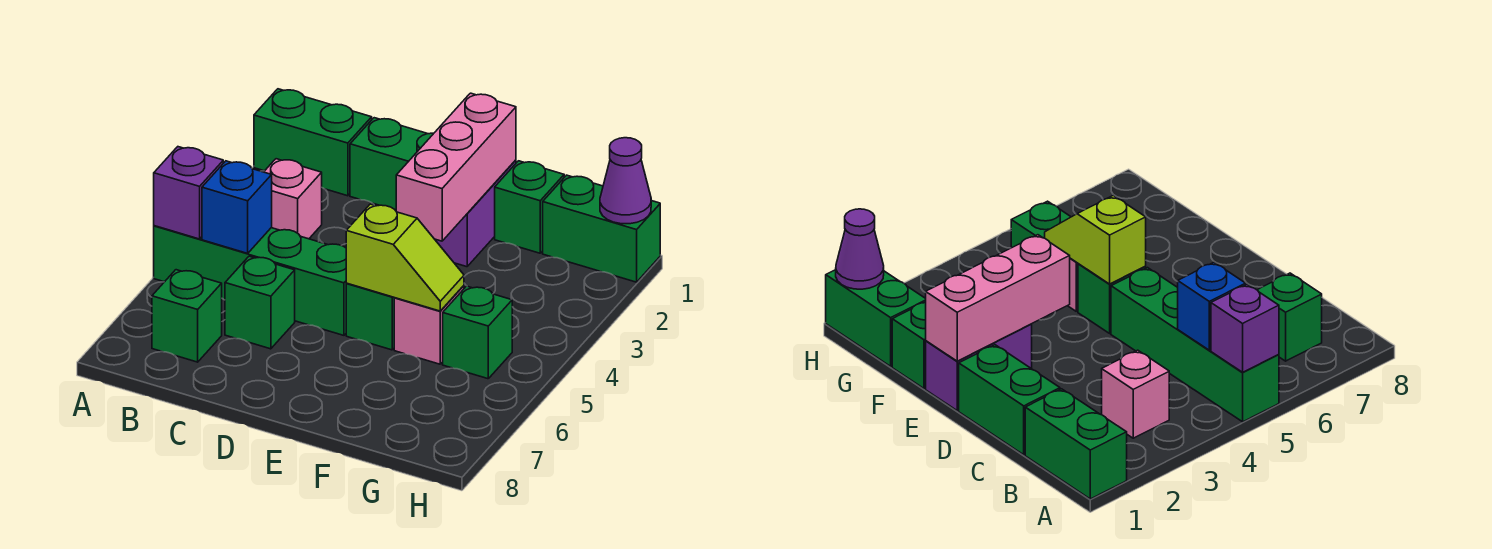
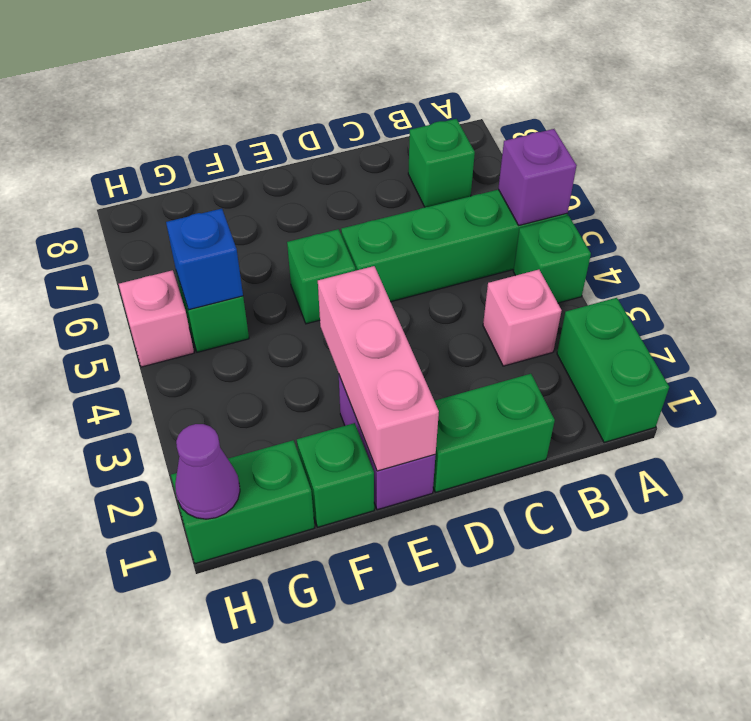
green brick A1:B1 level 1 -> green brick A1:A2 level 1
blue brick B5 level 2 -> blue brick G5 level 2
green brick C6 level 1 -> green brick A4 level 1
lime slope E5:F5 level 2 top E -> none
pink brick F5 level 1 -> pink brick H5 level 1

